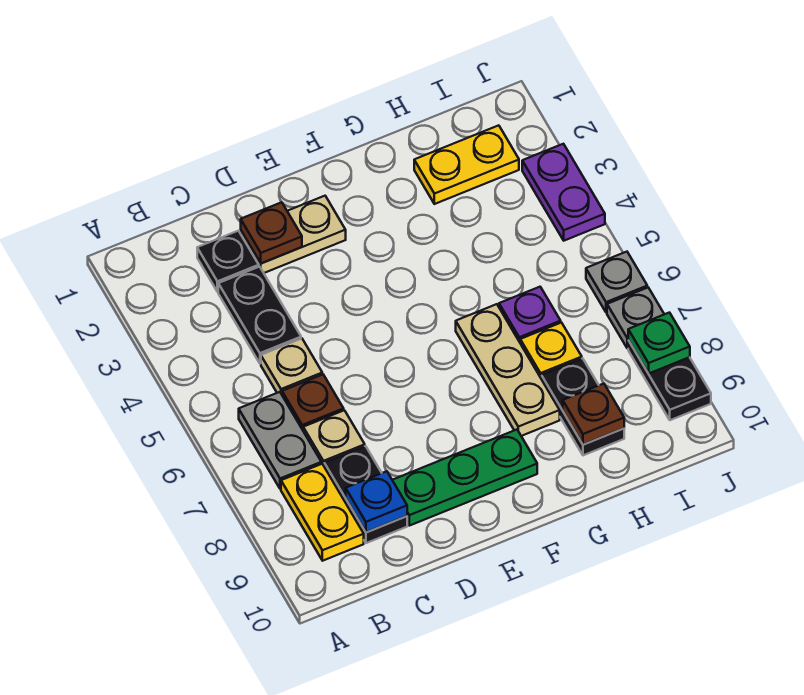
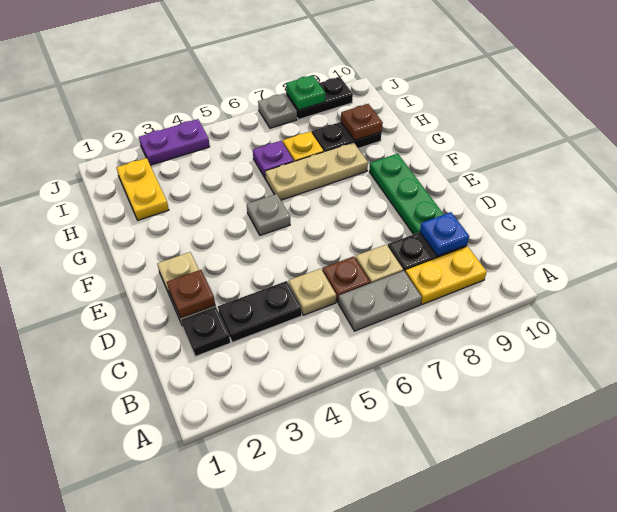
grey plate J6 level 1 -> grey plate F5 level 1

